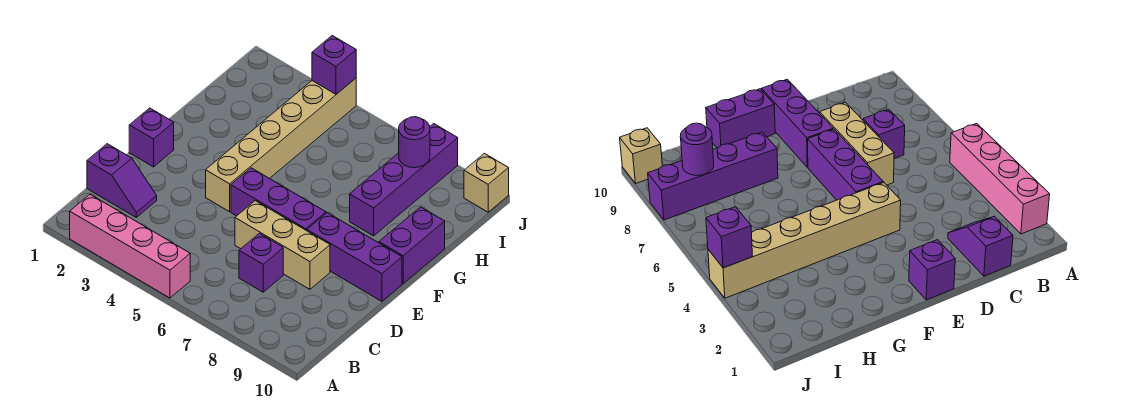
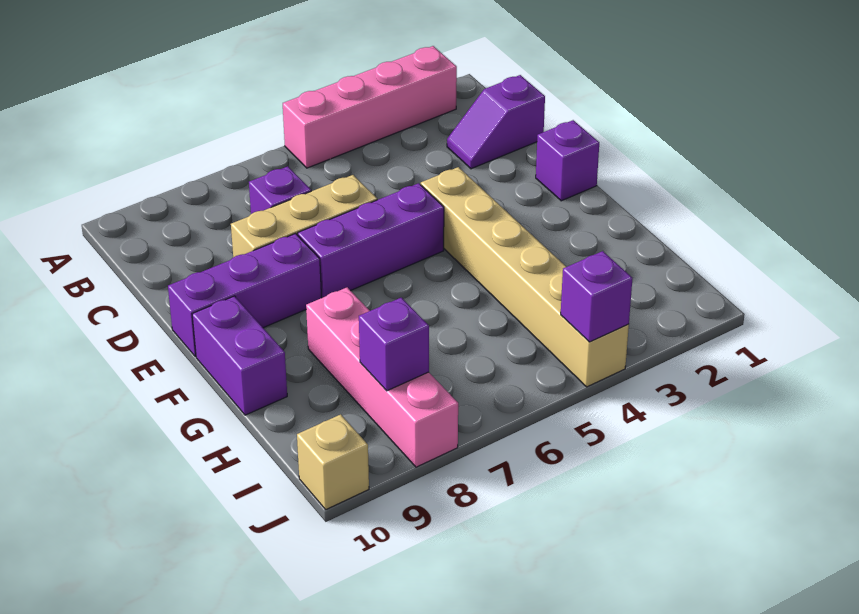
purple brick G8:J8 level 1 -> pink brick G8:J8 level 1
purple round brick I8 level 2 -> purple brick I8 level 2

